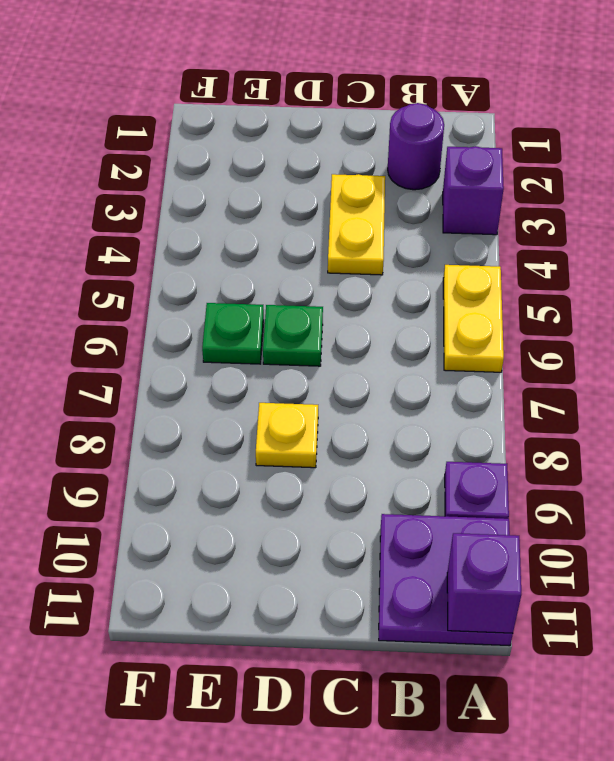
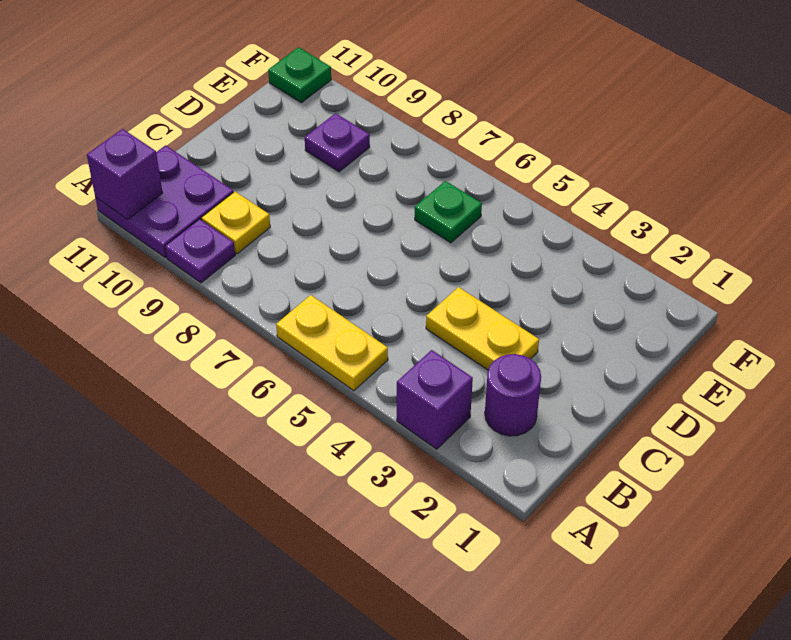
green plate D6 level 1 -> green plate F11 level 1
yellow plate D8 level 1 -> yellow plate B9 level 1
none -> purple plate E9 level 1

